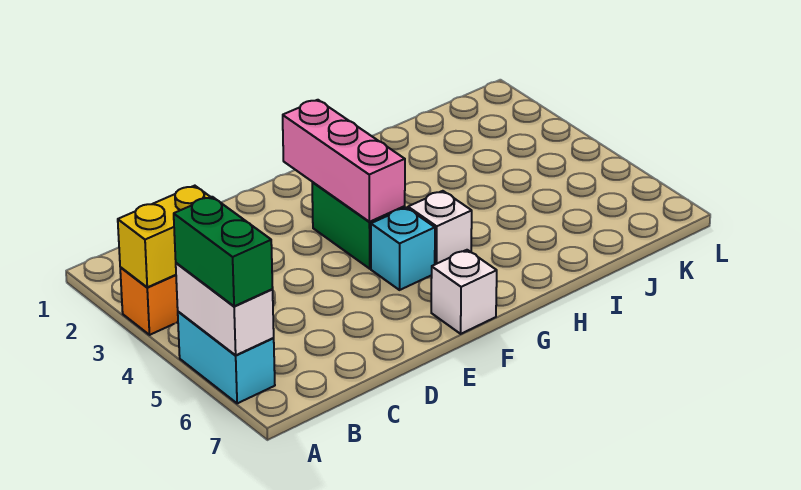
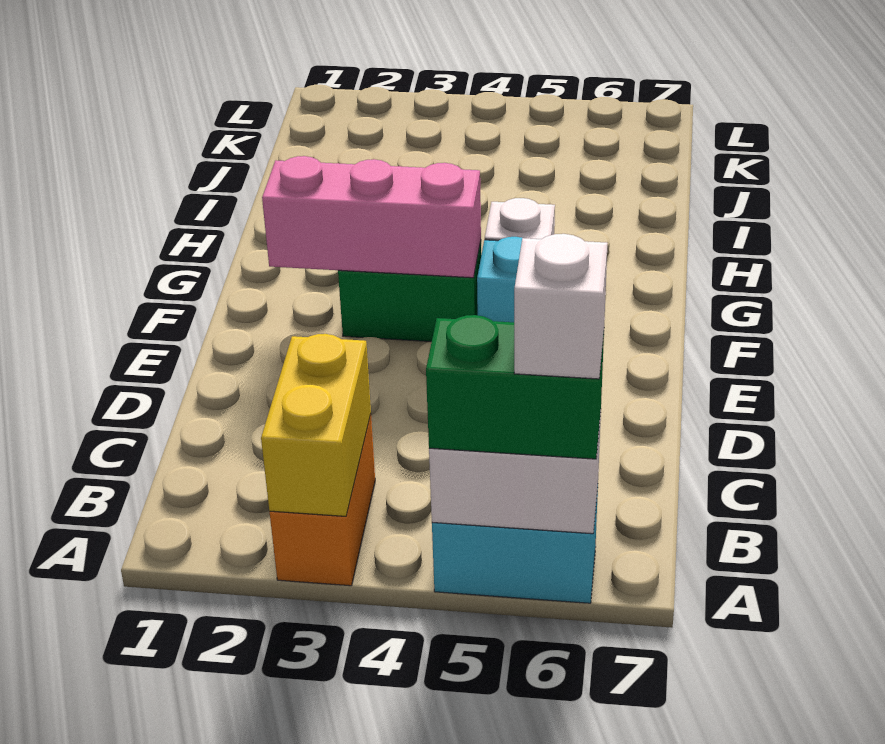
white brick F7 level 1 -> white brick A6 level 4

